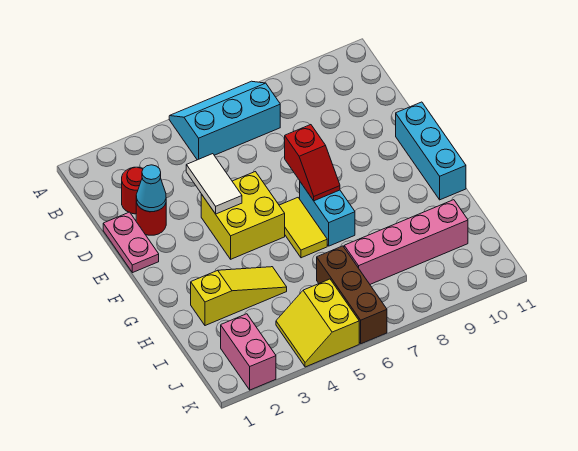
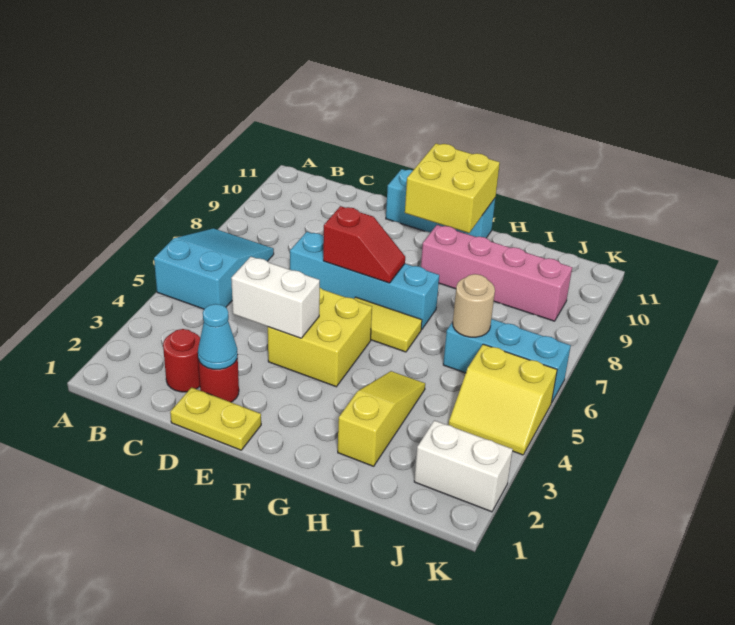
cyan slope A5:B7 level 1 top B -> cyan slope A5:B7 level 1 top 5
pink plate D1:E1 level 1 -> yellow plate D1:E1 level 1
white tile D4:E4 level 2 -> white brick D4:E4 level 2
cyan brick F7:G7 level 1 -> cyan brick D7:G7 level 1
none -> yellow brick F10:G11 level 2
brown brick I6:K6 level 1 -> cyan brick I6:K6 level 1
none -> tan round brick I6 level 2
pink brick I7:I10 level 1 -> pink brick G9:J9 level 1
pink brick J2:K2 level 1 -> white brick J2:K2 level 1

